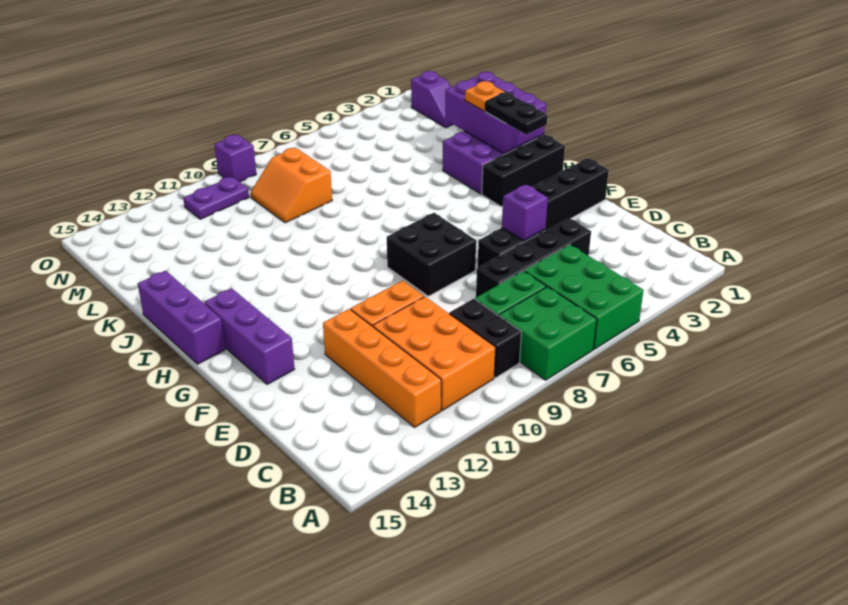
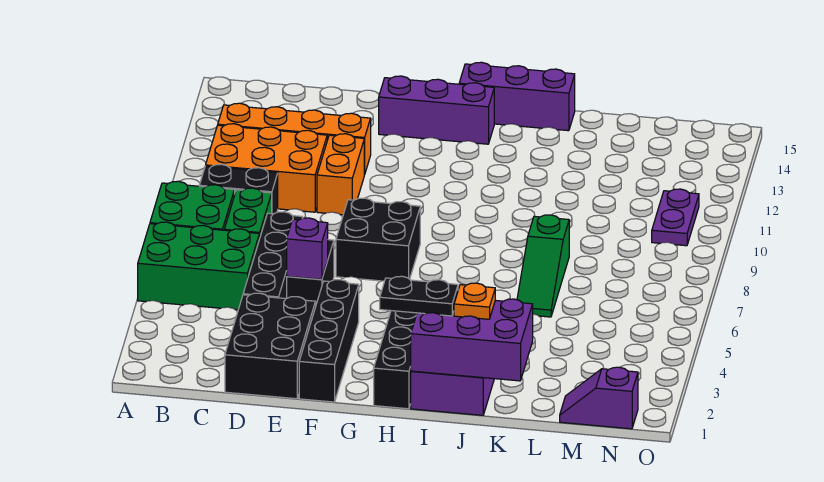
none -> black brick D1:E3 level 1
none -> green slope K6:K8 level 1 top 8
orange slope L8:M9 level 1 top 8 -> none
purple brick O9 level 1 -> none

